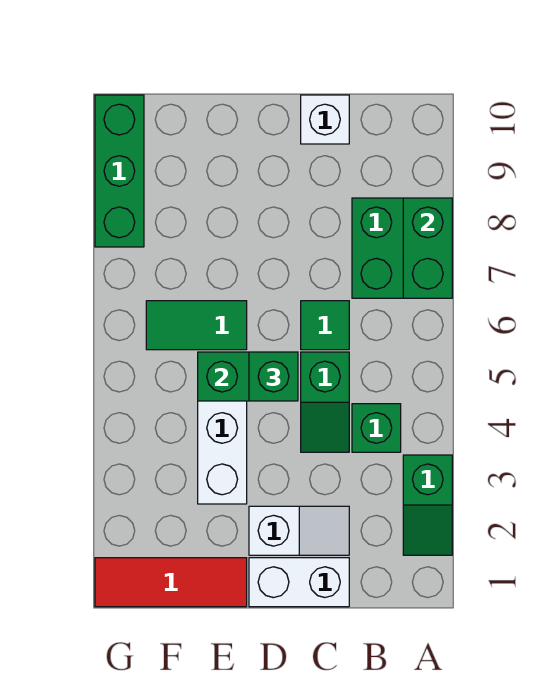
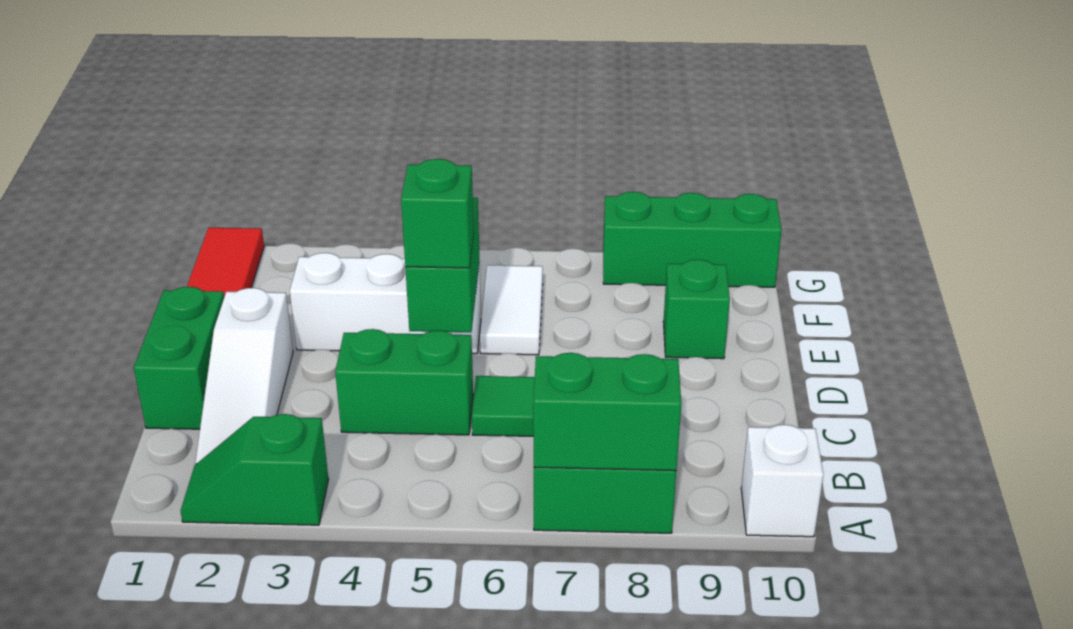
green brick B4 level 1 -> green brick E9 level 1
white brick C1:D1 level 1 -> green brick C1:D1 level 1
white slope C2:D2 level 1 top D -> white slope B2:D2 level 1 top D
green slope C4:C5 level 1 top 5 -> green brick C4:C5 level 1
white brick C10 level 1 -> white brick A10 level 1
green tile E6:F6 level 1 -> white tile E6:F6 level 1

